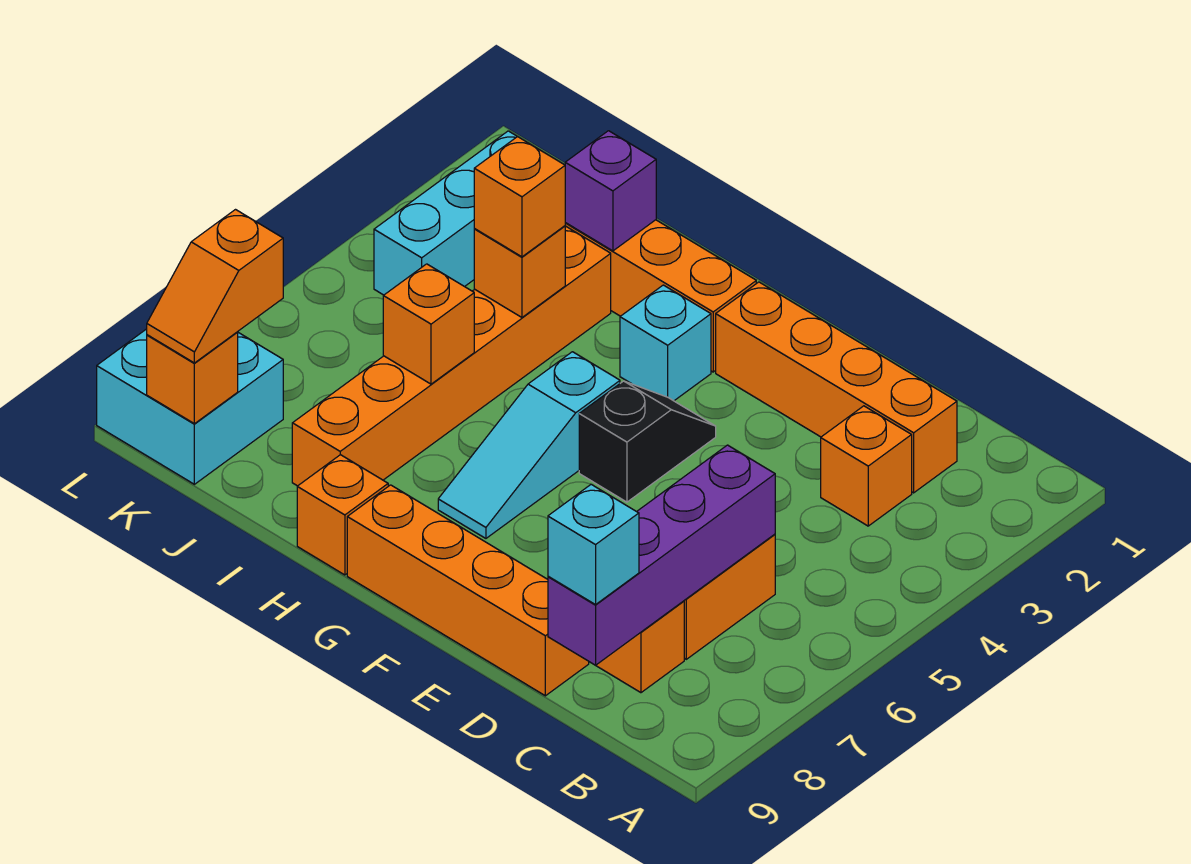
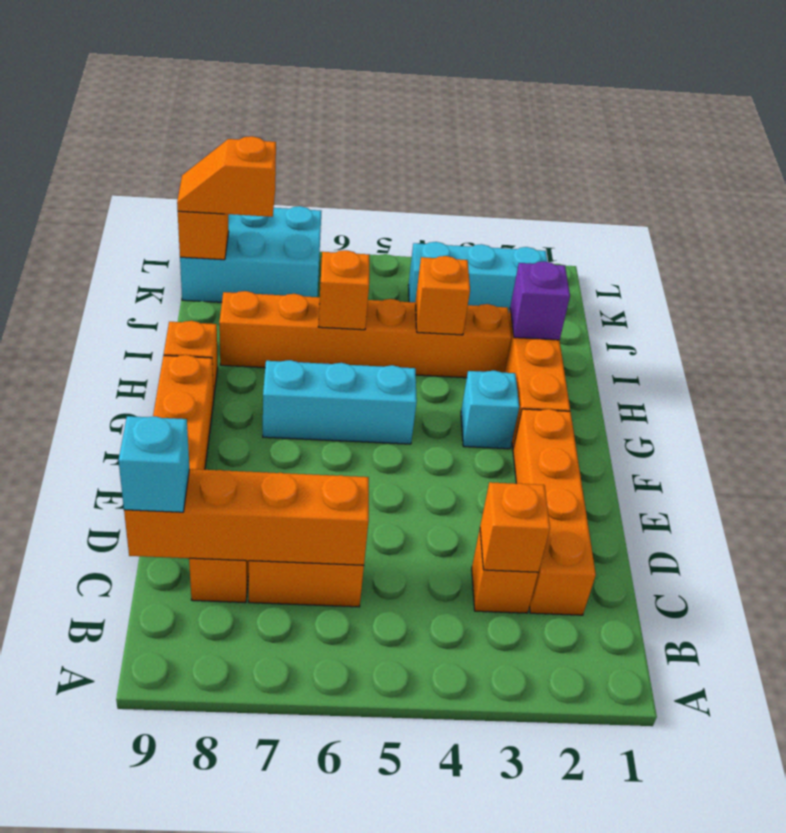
purple brick C6:C9 level 2 -> orange brick C6:C9 level 2
black slope F4:F5 level 1 top 5 -> none
cyan slope G5:G7 level 1 top 5 -> cyan brick G5:G7 level 1
orange brick I4 level 3 -> orange brick C3 level 2
cyan brick K8:L9 level 1 -> cyan brick K7:L9 level 1

